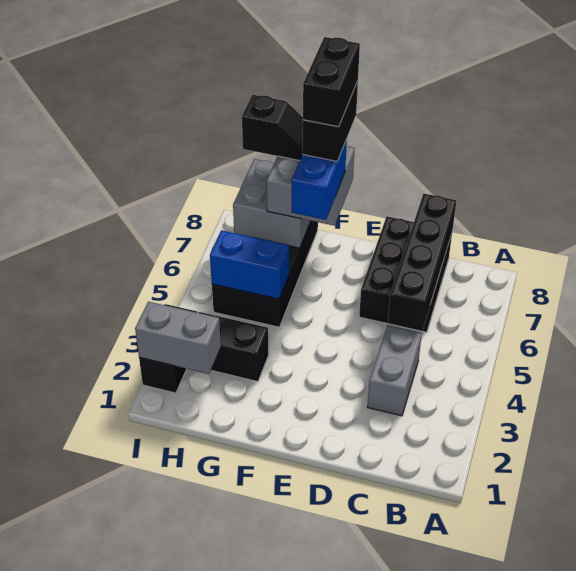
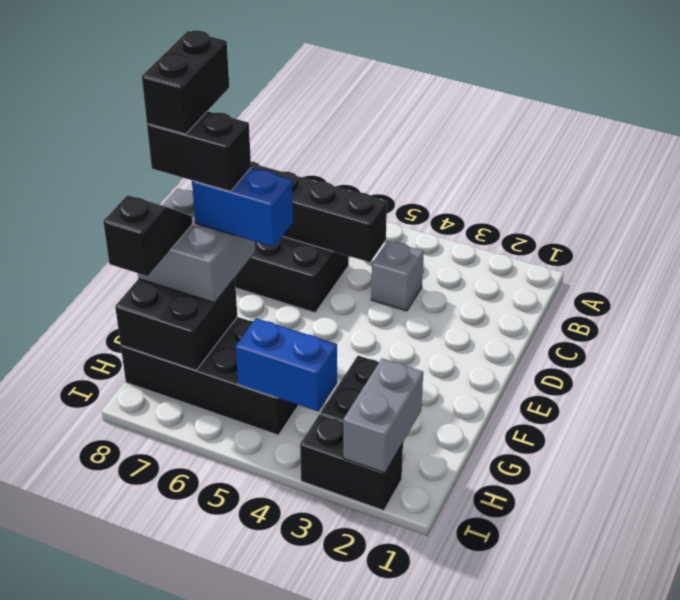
grey brick C3:C4 level 1 -> grey brick C4 level 1
black brick F7:F8 level 6 -> black brick E8:F8 level 6
blue brick G5:H5 level 2 -> blue brick H4:H5 level 2
grey brick G7:H8 level 2 -> black brick G7:H8 level 2

